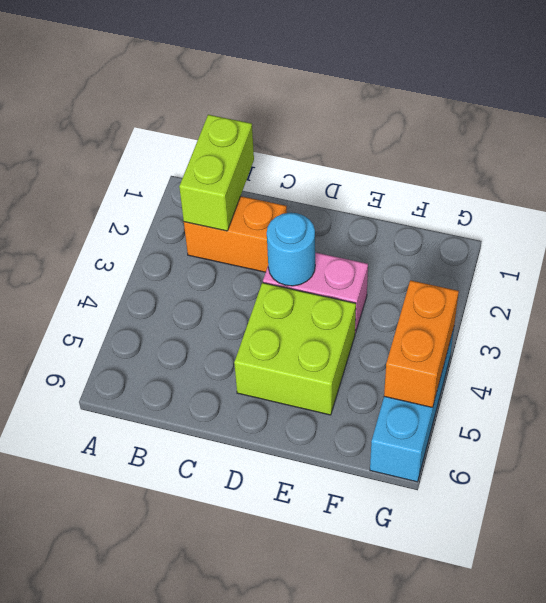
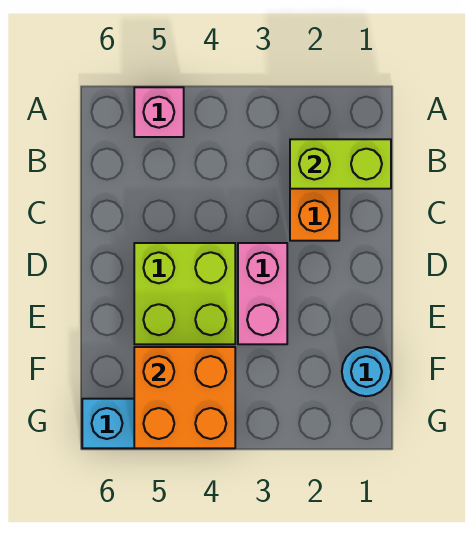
none -> pink brick A5 level 1
cyan round brick D3 level 2 -> cyan round brick F1 level 1
orange brick G4:G5 level 2 -> orange brick F4:G5 level 2

